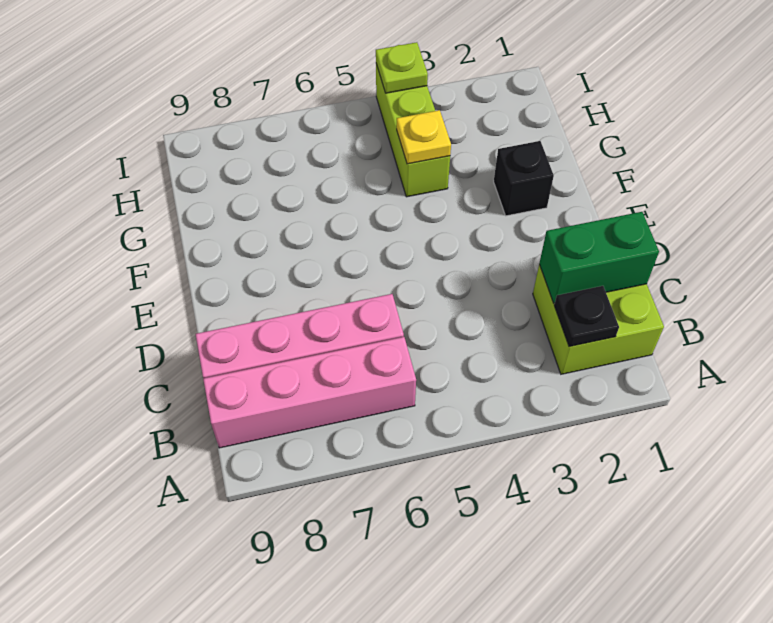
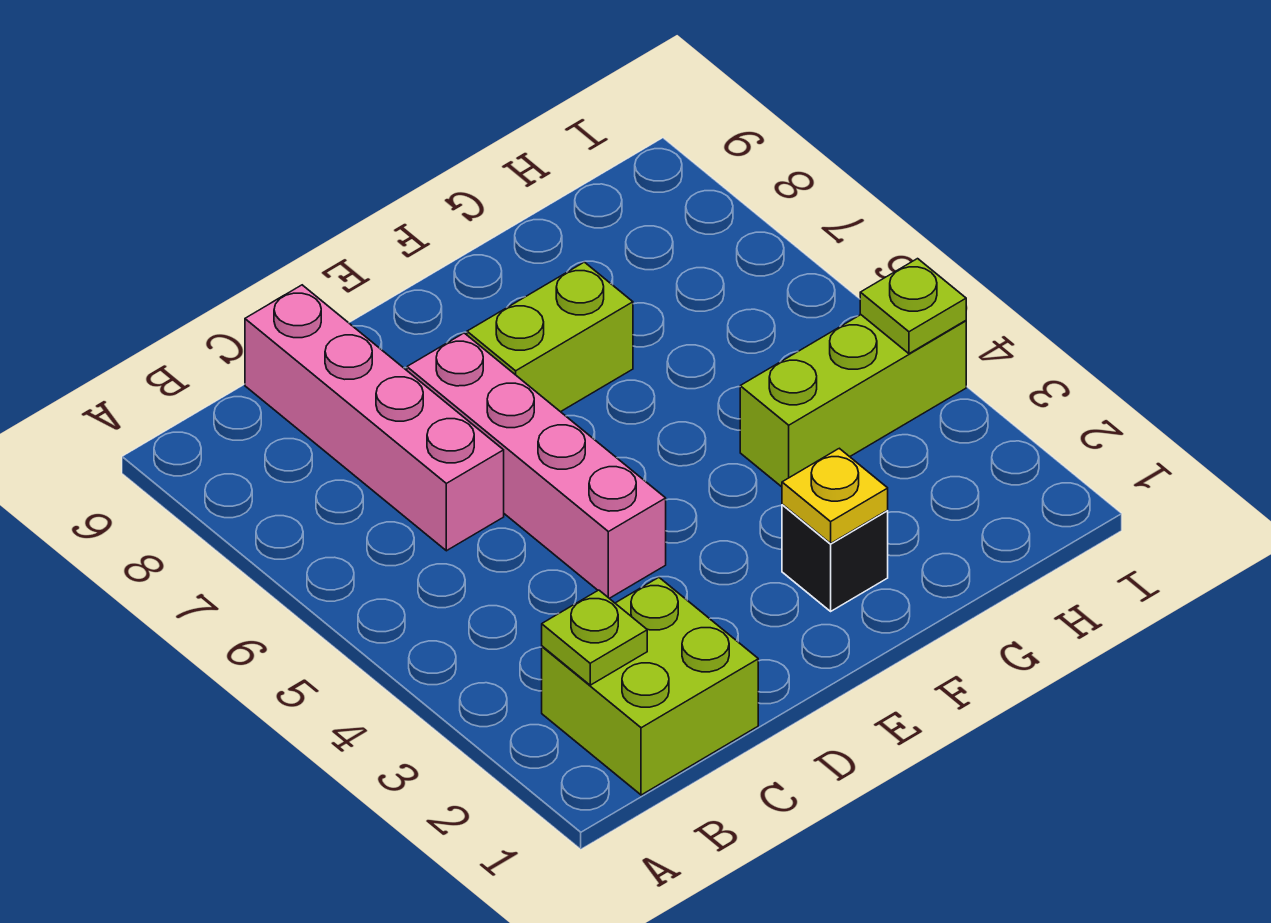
black plate B2 level 2 -> lime plate B2 level 2
pink brick B6:B9 level 1 -> pink brick D4:D7 level 1
green brick C1:C2 level 2 -> none
none -> lime brick E7:F7 level 1
yellow plate G4 level 2 -> yellow plate F2 level 2

